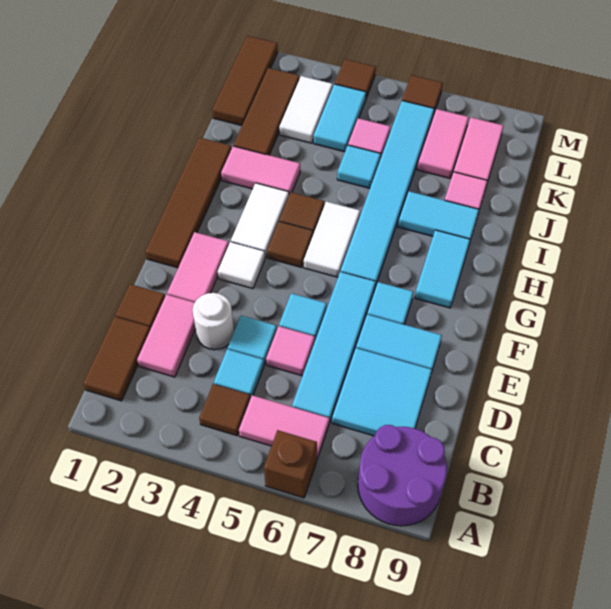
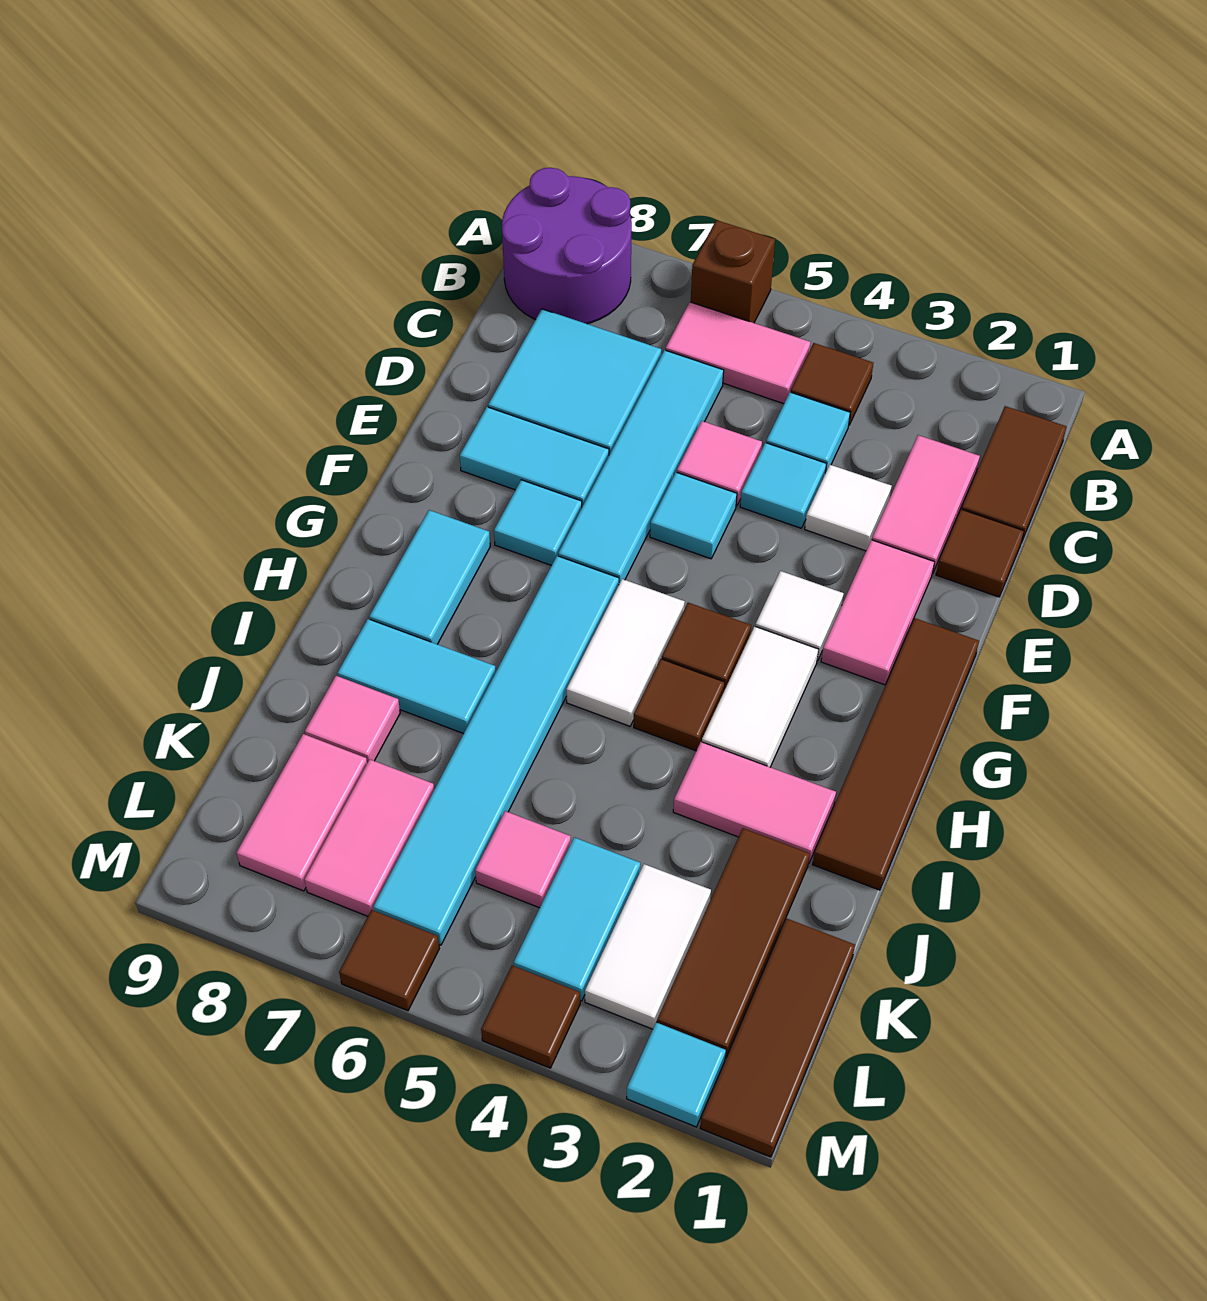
white round brick D3 level 1 -> white tile D3 level 1
cyan tile J5 level 1 -> cyan tile M2 level 1

